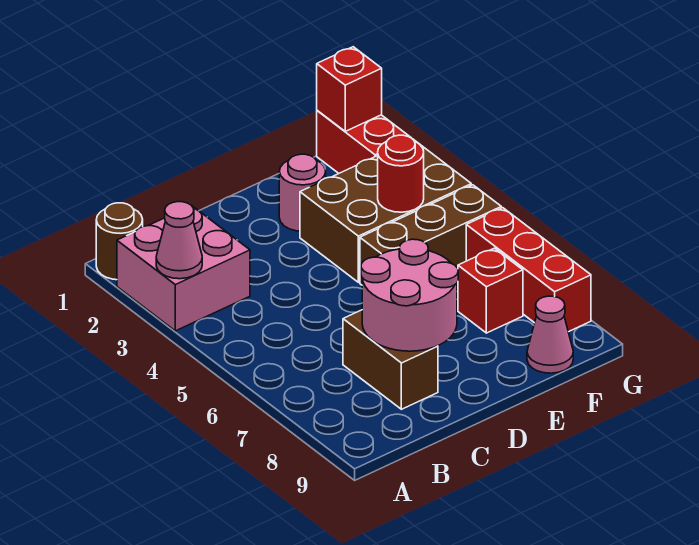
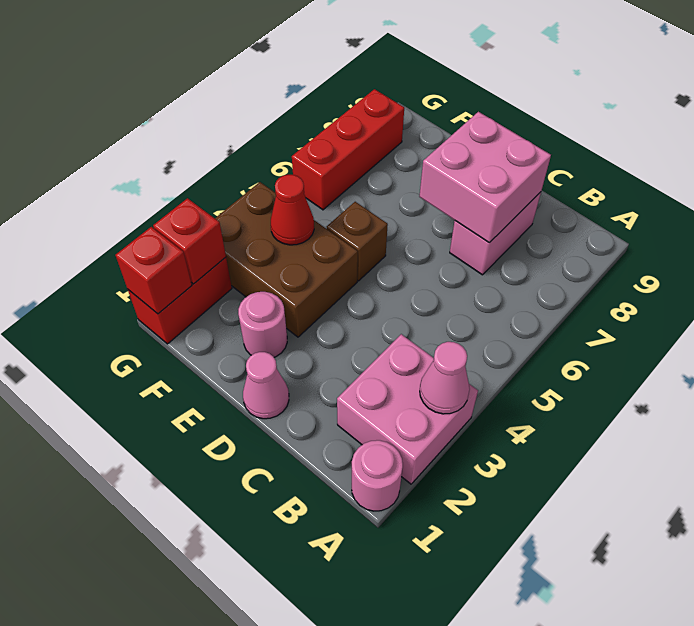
brown round brick A1 level 1 -> pink round brick A1 level 1
brown brick C7:C8 level 1 -> pink brick C7:C8 level 1
pink round brick C7:D8 level 2 -> pink brick C7:D8 level 2
brown brick E5:G5 level 1 -> brown brick E5 level 1
red round brick F4 level 2 -> red cone F4 level 2
red brick F7 level 1 -> red brick G2 level 2
pink cone F9 level 1 -> pink cone D1 level 1

